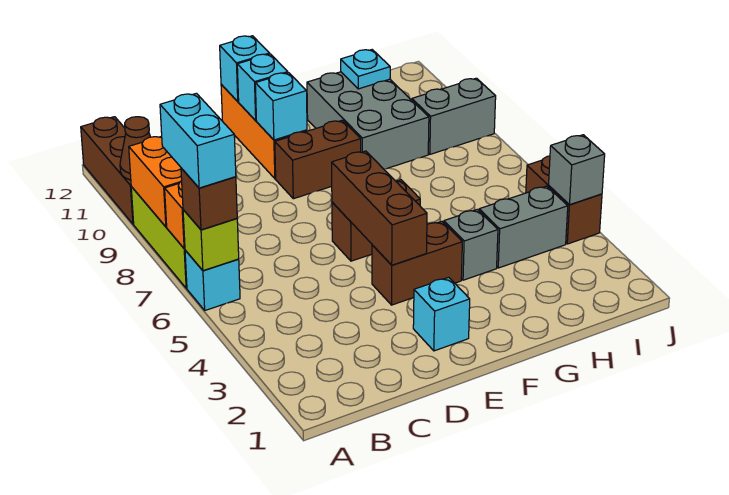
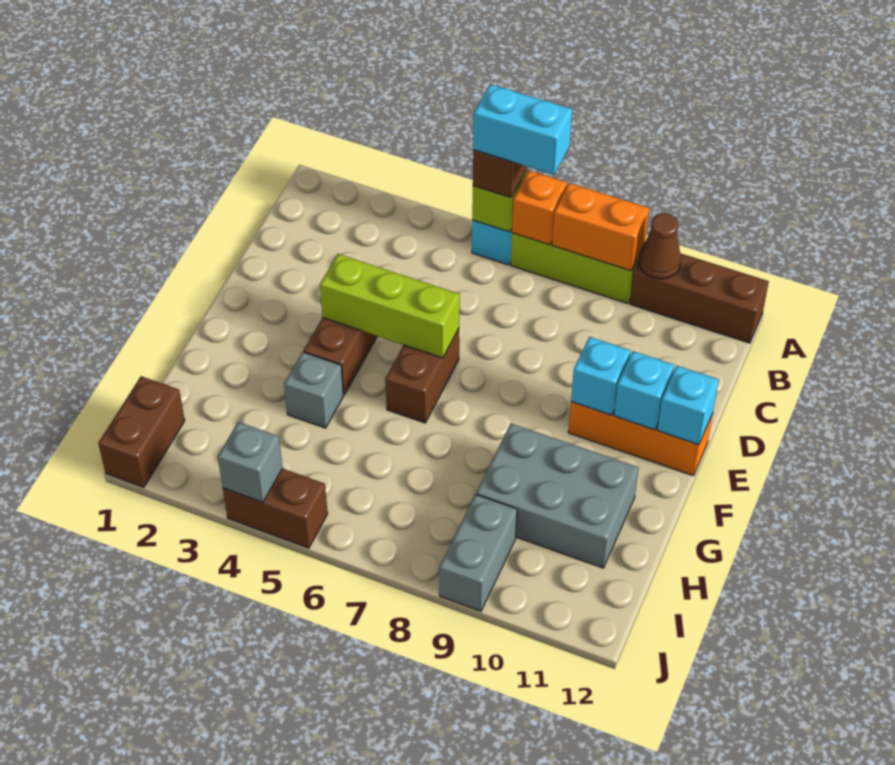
cyan brick E2 level 1 -> none
brown brick E4:E6 level 2 -> lime brick E4:E6 level 2
brown brick E9:F9 level 1 -> brown brick I1:J1 level 1
grey brick H4:I4 level 1 -> none
cyan plate H11 level 2 -> none

